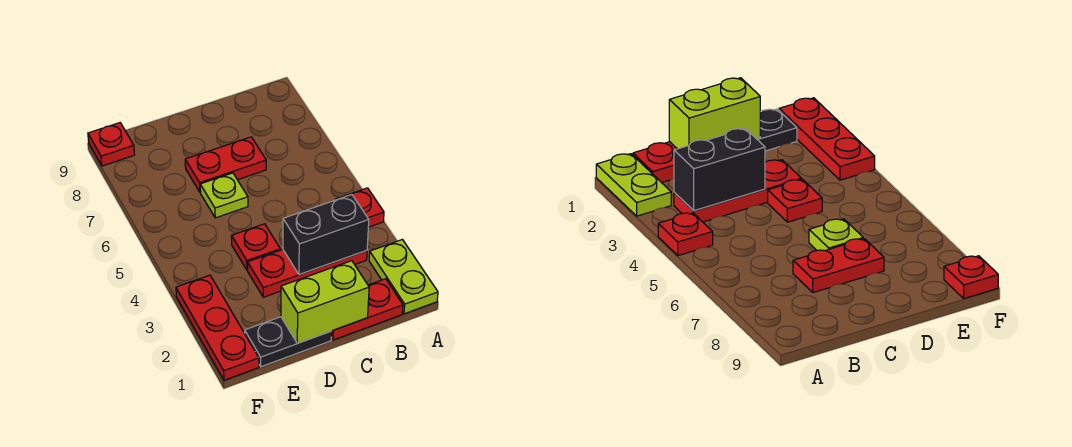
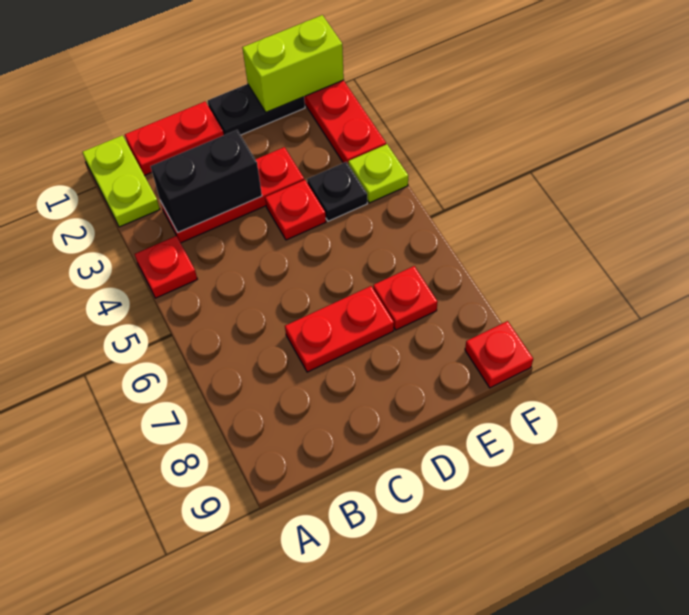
lime brick C1:D1 level 2 -> lime brick E1:F1 level 2
lime plate D6 level 1 -> lime plate F4 level 1
none -> black plate E4 level 1
none -> red plate E7 level 1

